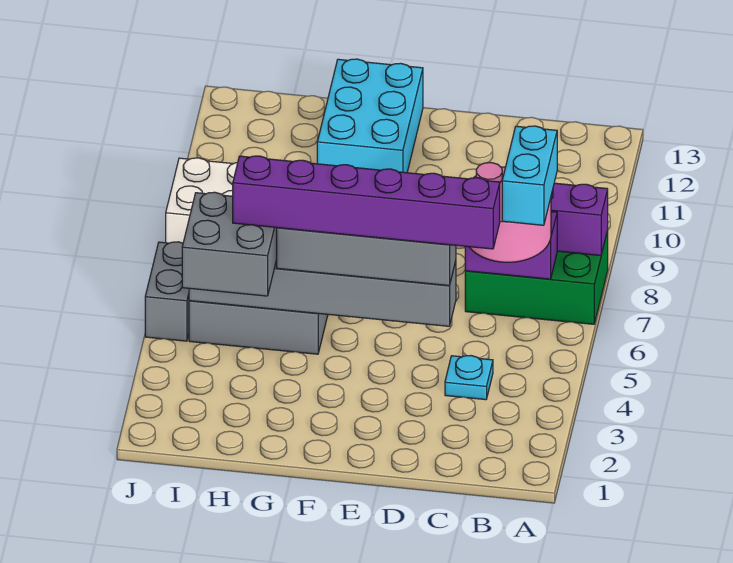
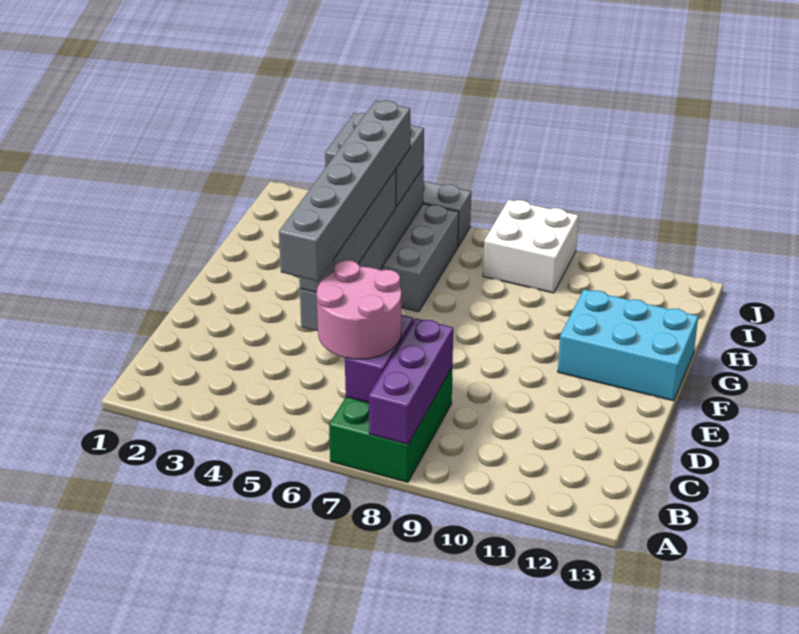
cyan brick B6:B7 level 4 -> none
cyan plate C4 level 1 -> none
purple brick C5:H5 level 4 -> grey brick C5:H5 level 4

